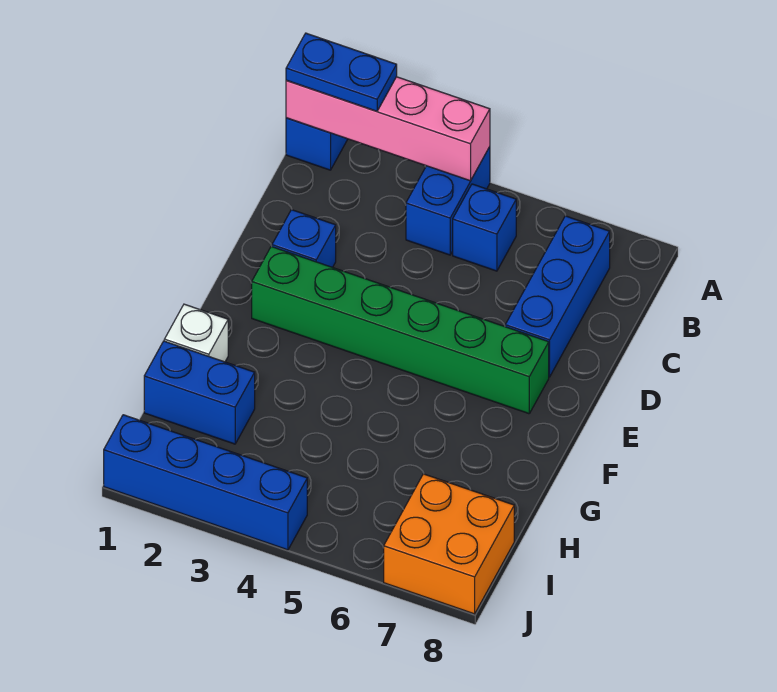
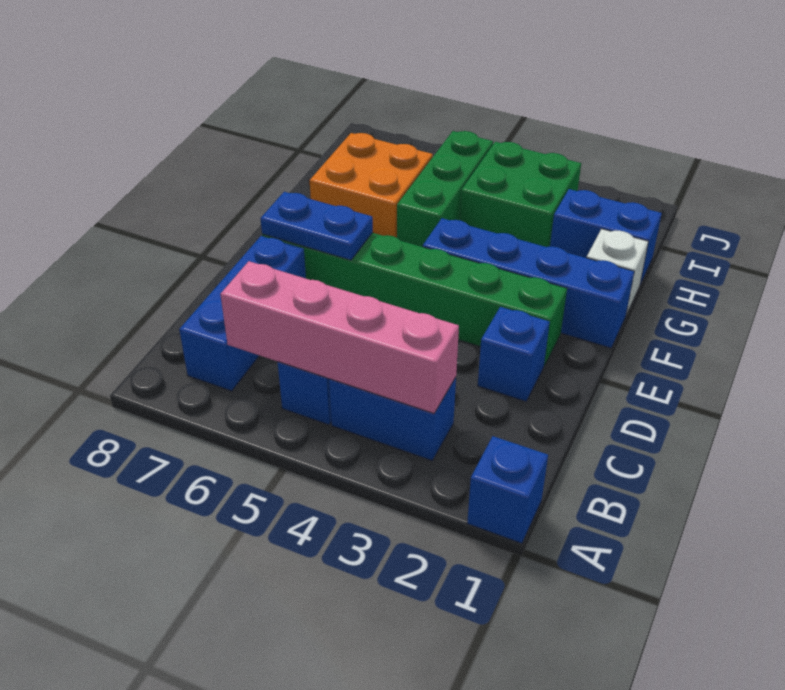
pink brick A1:A4 level 2 -> pink brick B3:B6 level 2
blue plate A1:A2 level 3 -> blue plate E6:E7 level 2
blue brick A4:B4 level 1 -> blue brick B3:B4 level 1
none -> green brick G5:I5 level 1
none -> green brick H3:I4 level 1
orange brick I7:J8 level 1 -> orange brick G6:H7 level 1
blue brick J1:J4 level 1 -> blue brick F1:F4 level 1

